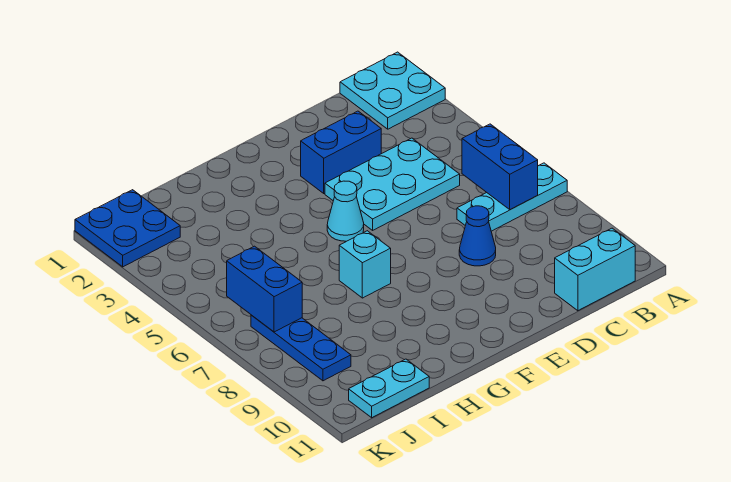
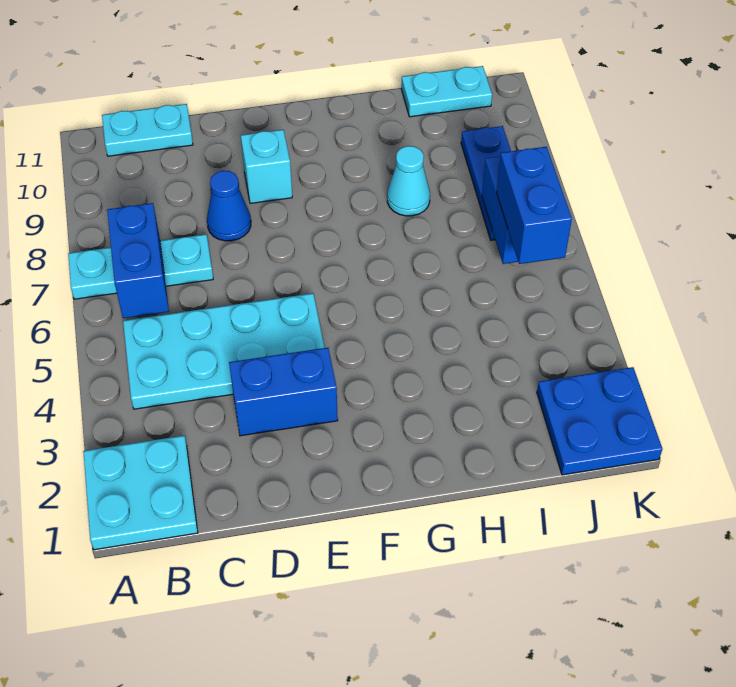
cyan brick B11:C11 level 1 -> cyan plate B11:C11 level 1
cyan plate C4:E5 level 1 -> cyan plate B4:E5 level 1
cyan cone F5 level 1 -> cyan cone H8 level 1
cyan brick G7 level 1 -> cyan brick E9 level 1
none -> blue brick J5:J6 level 3

